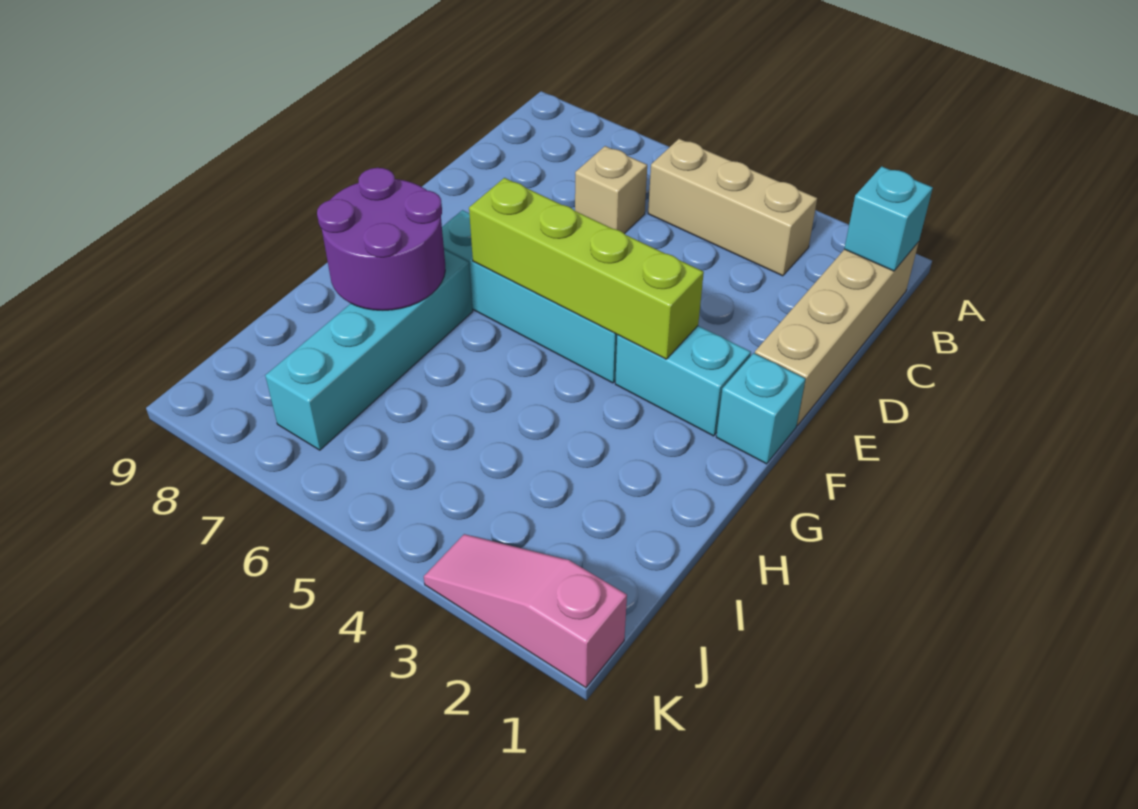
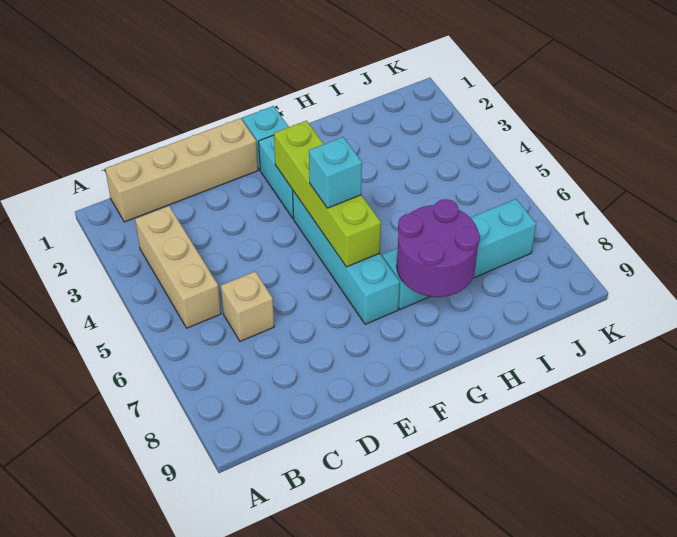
cyan brick B1 level 2 -> cyan brick F5 level 3
pink slope K1:K3 level 1 top 1 -> none

